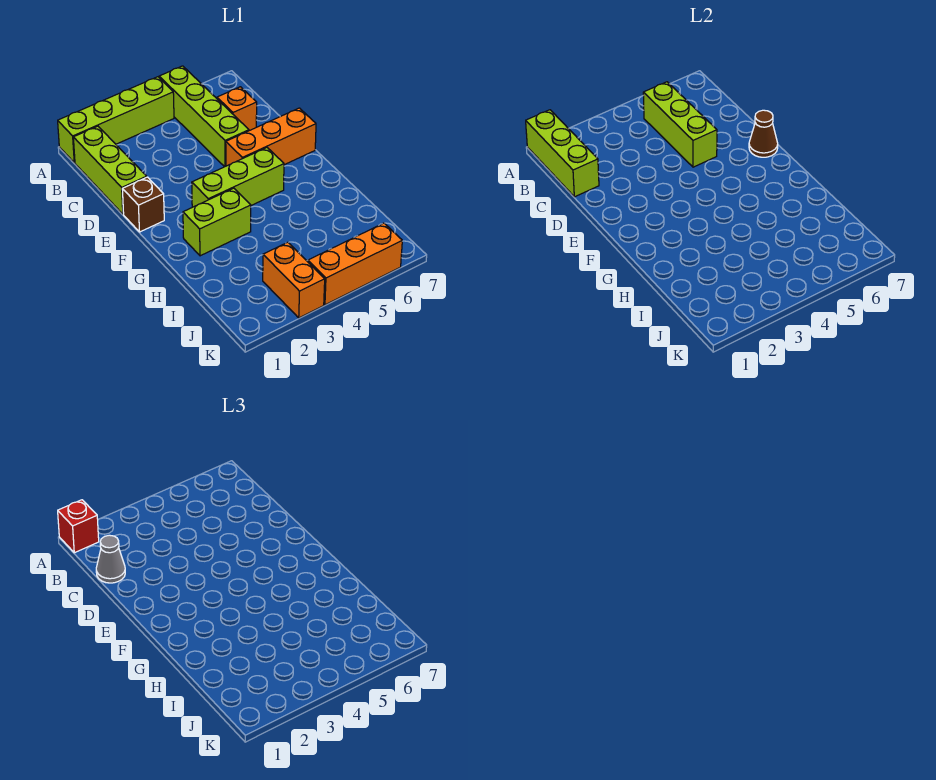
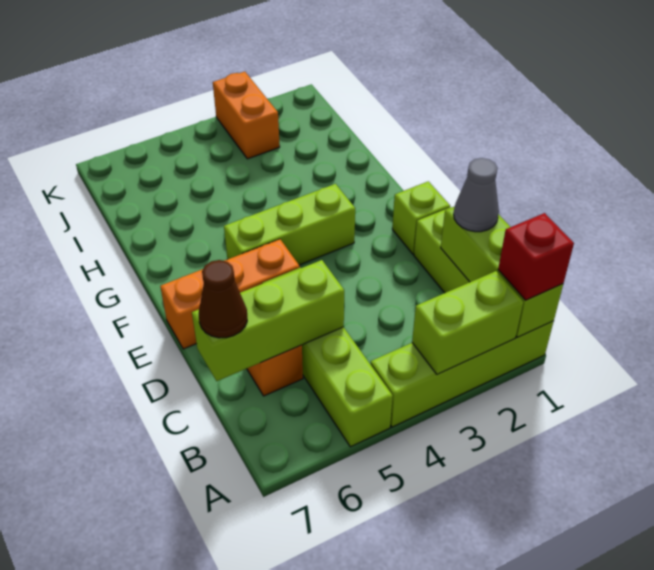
lime brick B5:D5 level 2 -> lime brick C5:C7 level 2
brown brick E1 level 1 -> lime brick E1 level 1
brown cone E7 level 2 -> brown cone C7 level 3
lime brick G2:G3 level 1 -> lime brick A2:A3 level 2
orange brick K4:K6 level 1 -> none

